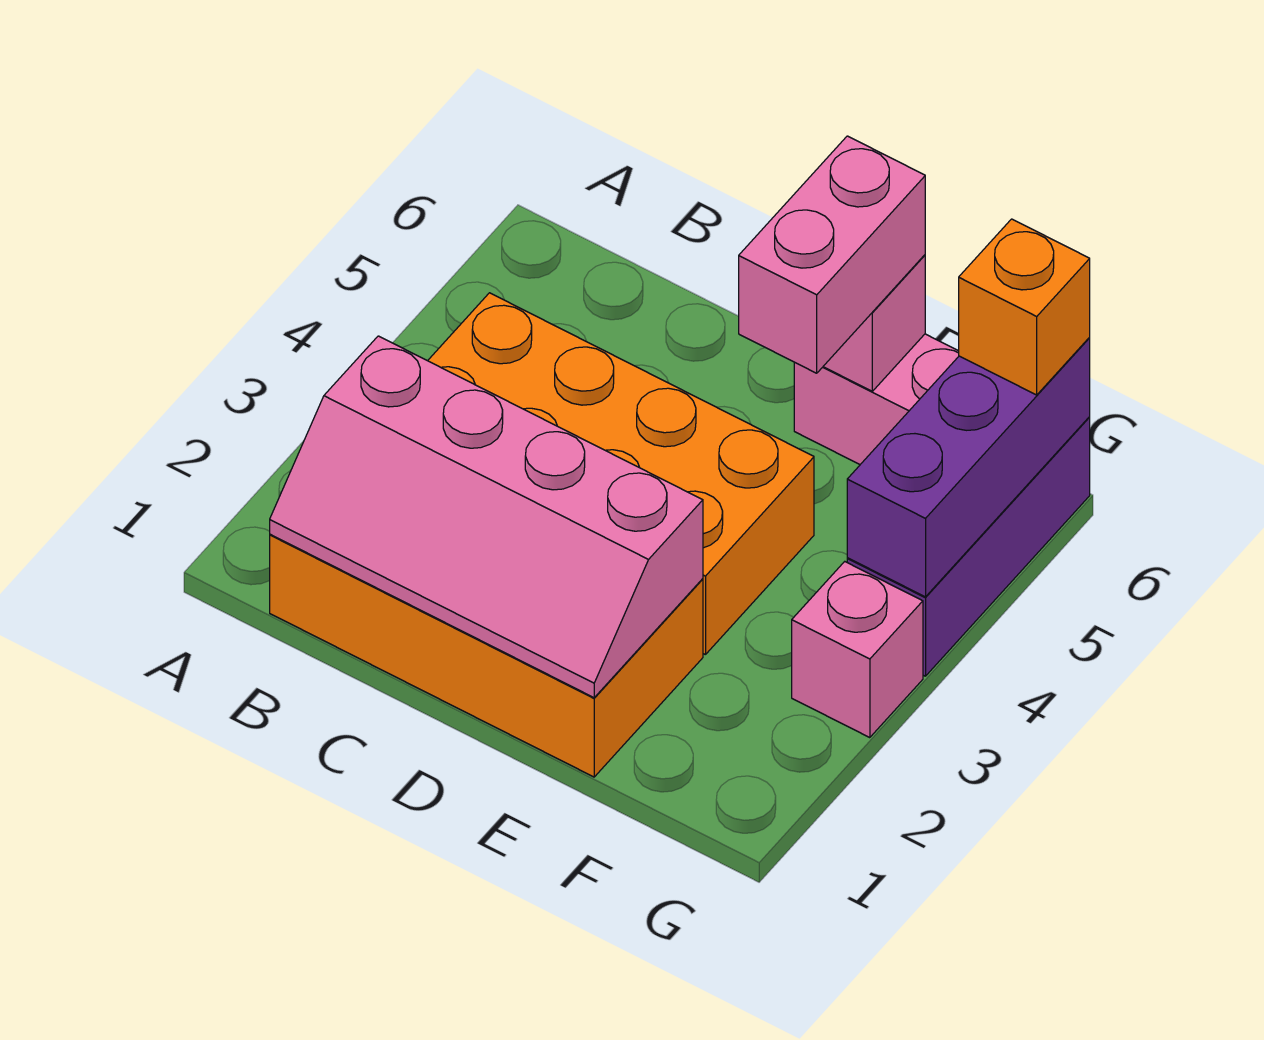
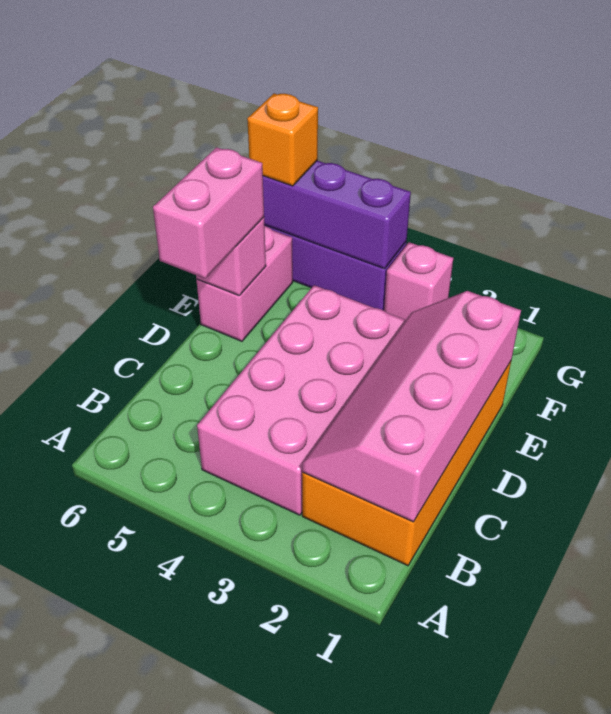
pink slope B1:E2 level 2 top 2 -> pink slope B1:E2 level 2 top 1
orange brick B3:E4 level 1 -> pink brick B3:E4 level 1
pink brick E5:E6 level 3 -> pink brick D6:E6 level 3

